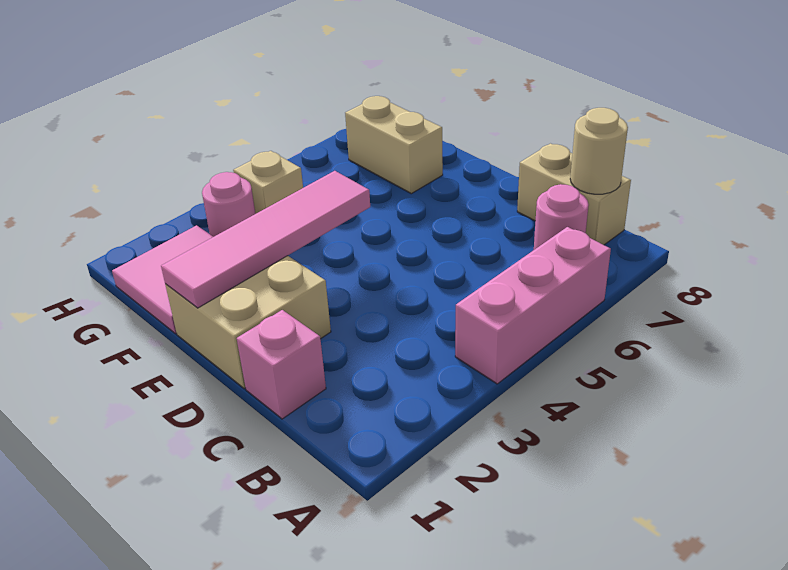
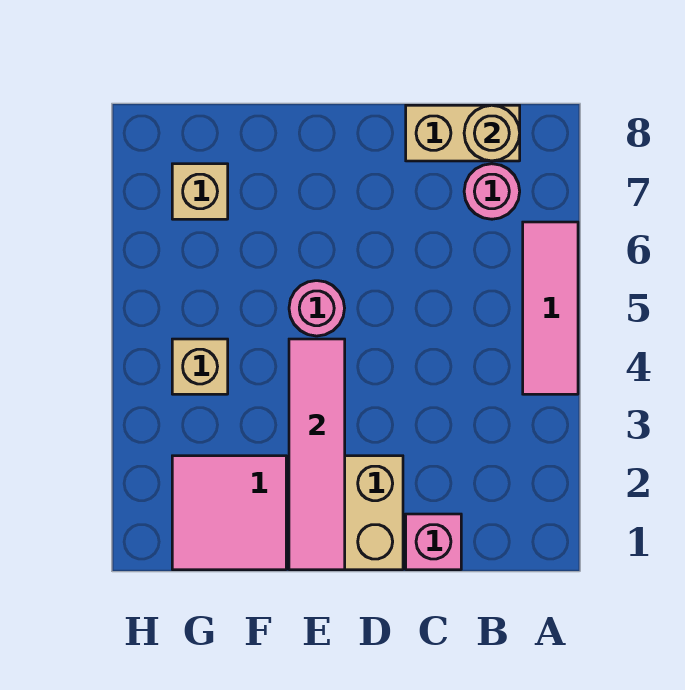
pink brick A4:A6 level 1 -> pink tile A4:A6 level 1
tan brick F7:G7 level 1 -> tan brick G7 level 1
pink round brick G3 level 1 -> pink round brick E5 level 1

